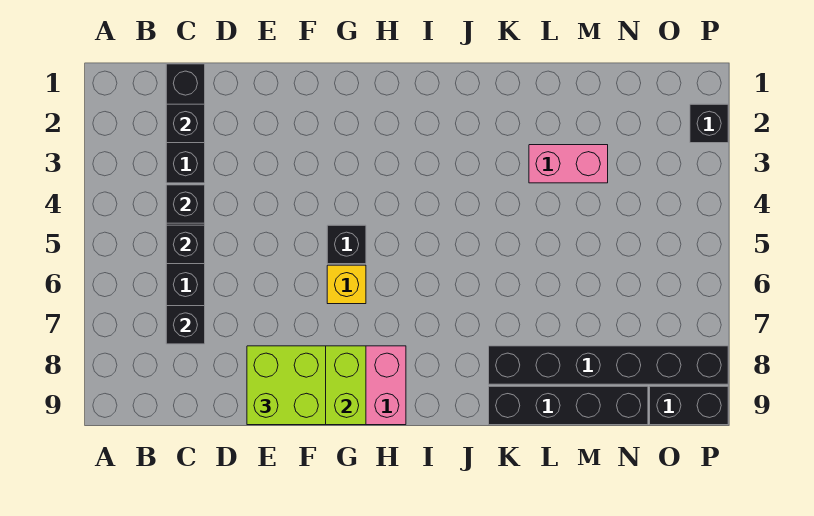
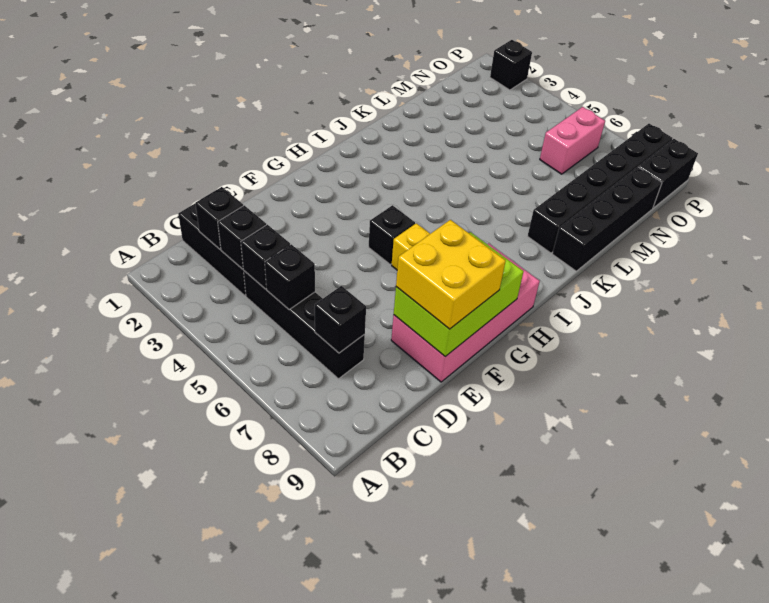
none -> black brick C3 level 2
lime brick E8:F9 level 3 -> yellow brick E8:F9 level 3
pink brick L3:M3 level 1 -> pink brick N6:O6 level 1

